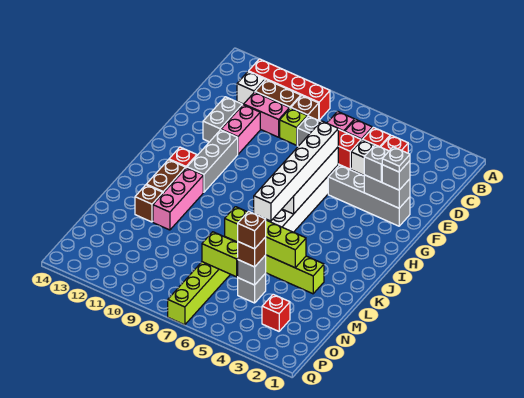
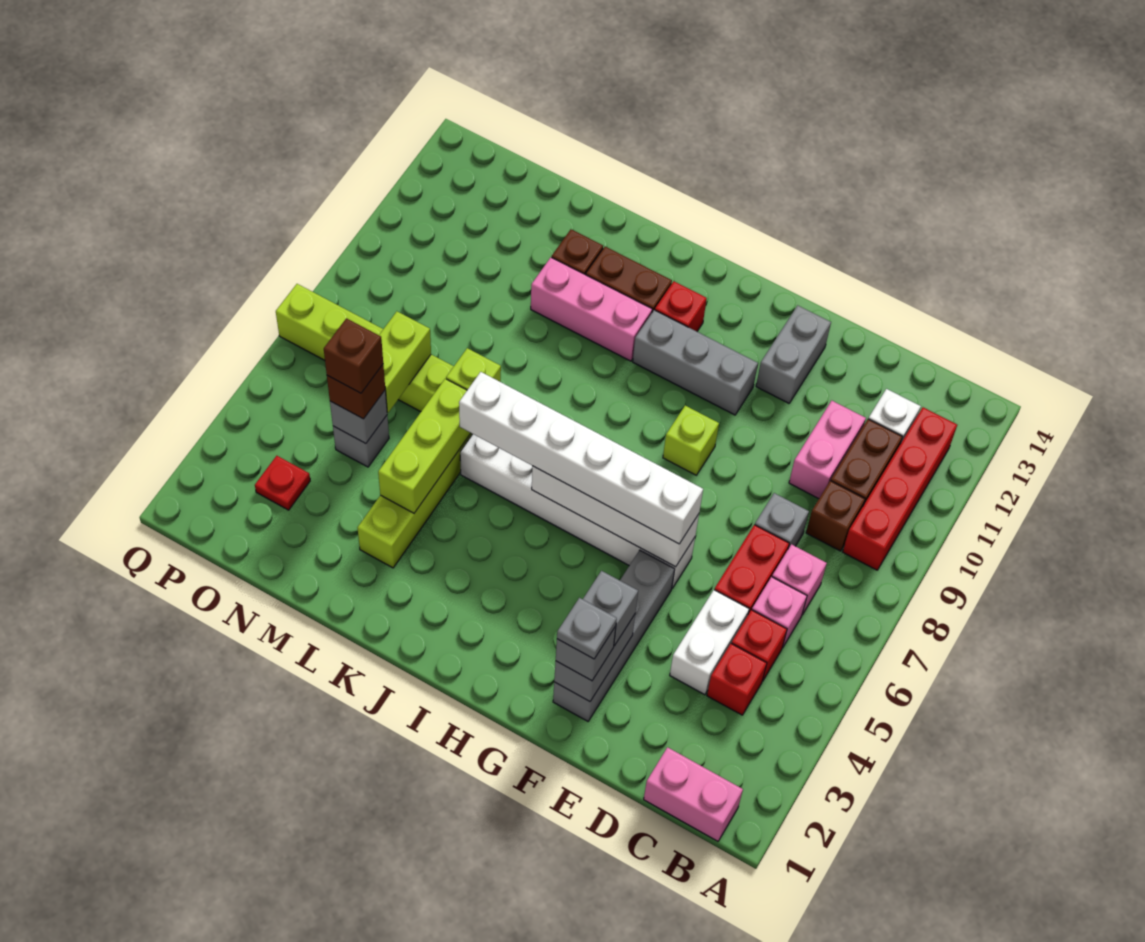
lime brick D9 level 1 -> lime brick G9 level 1
pink brick E11:F11 level 1 -> pink brick B1:C1 level 1
grey brick E12:F12 level 1 -> grey brick F12:F13 level 1
red brick O3 level 1 -> red plate O3 level 1

